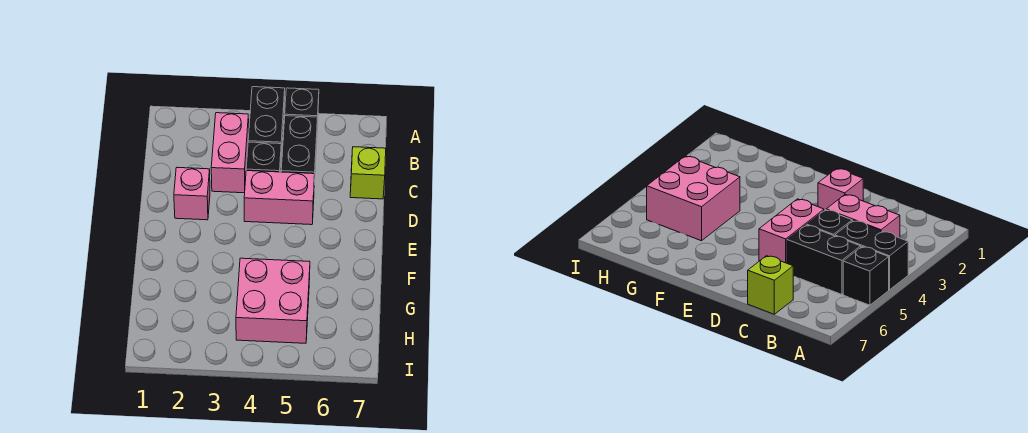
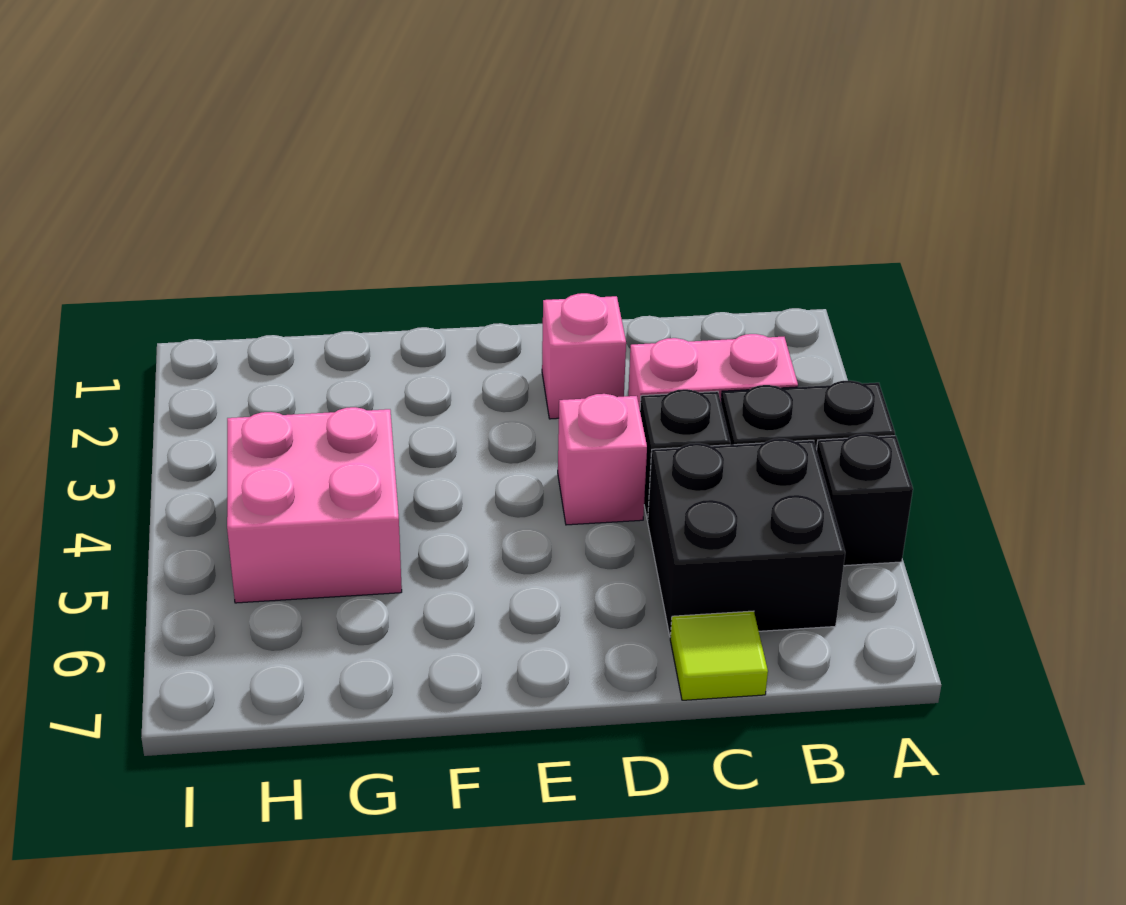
black brick B5:C5 level 1 -> black brick B5:C6 level 1
lime brick C7 level 1 -> lime tile C7 level 1
pink brick D4:D5 level 1 -> pink brick D4 level 1

